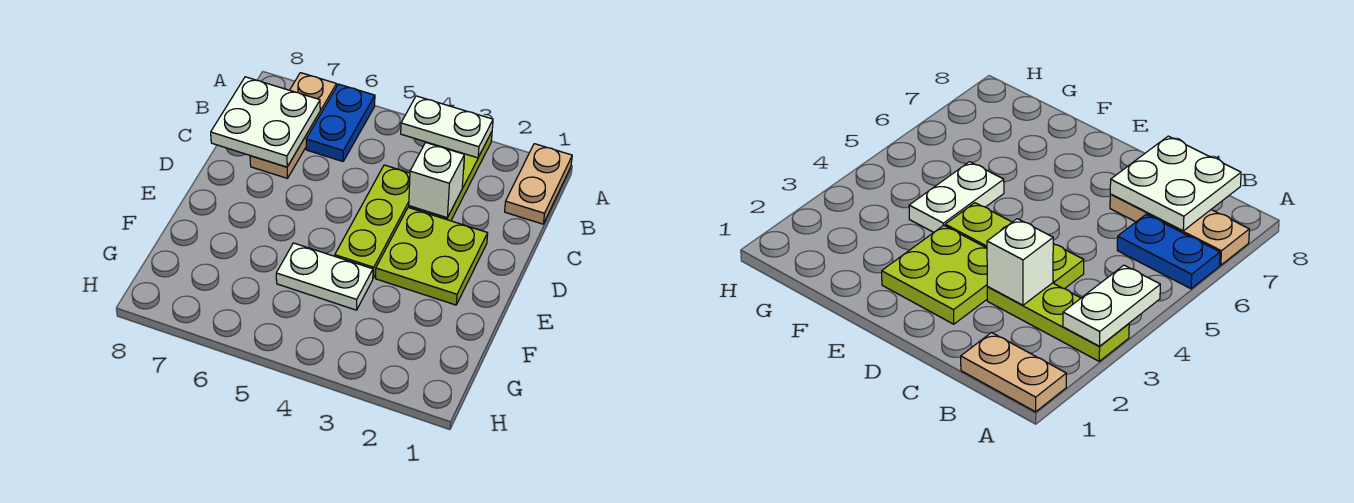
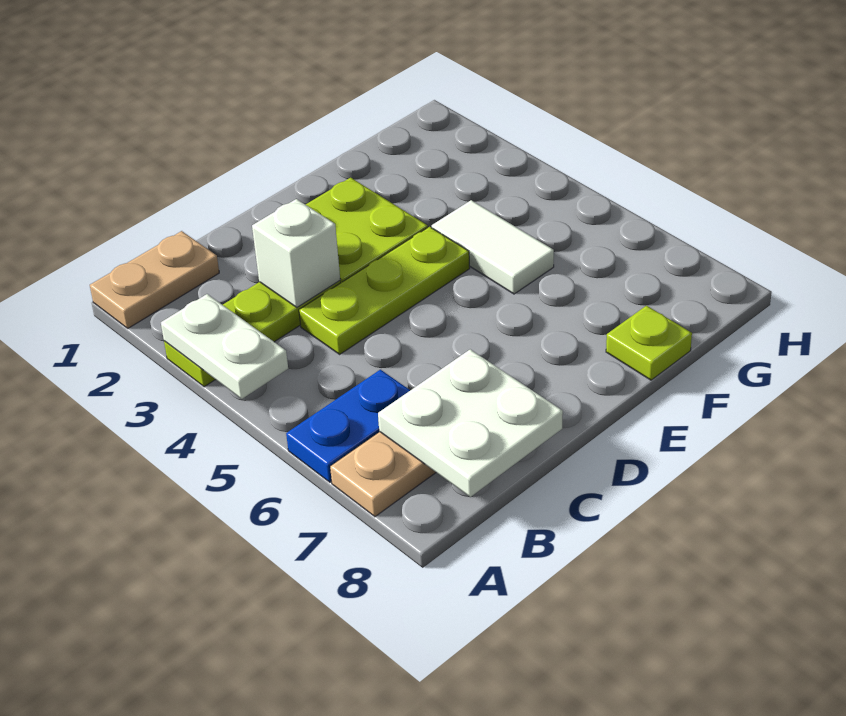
white plate F4:F5 level 1 -> white tile F4:F5 level 1
none -> lime plate F8 level 1

